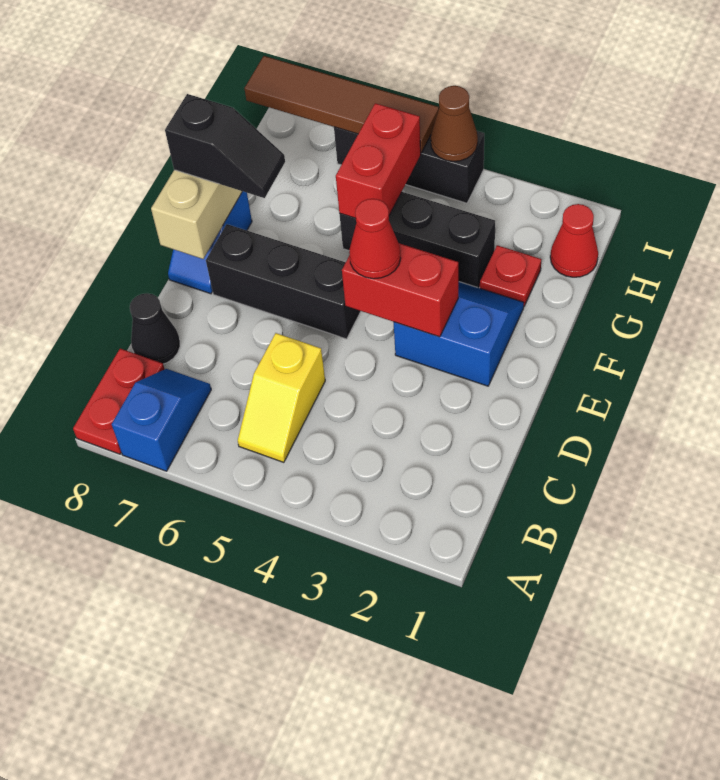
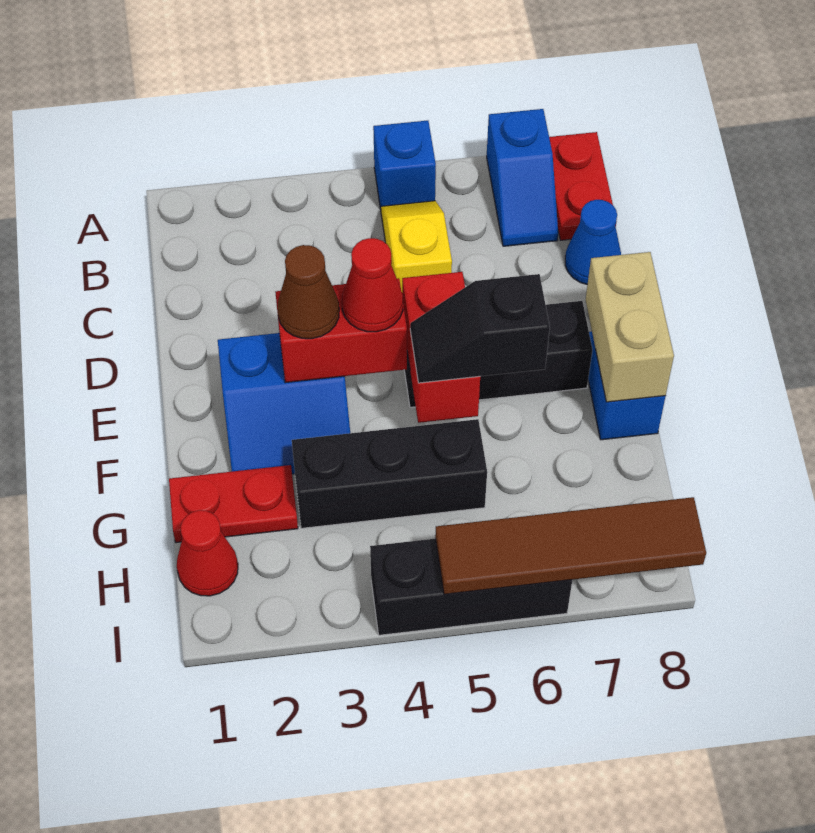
none -> blue brick A5 level 1
black cone C8 level 1 -> blue cone C8 level 1
black slope F7:F8 level 3 top 8 -> black slope F5:F6 level 3 top 6
red plate G2 level 1 -> red plate G1:G2 level 1
red brick G5:H5 level 2 -> red brick E5:F5 level 2
brown cone I4 level 2 -> brown cone E3 level 3

